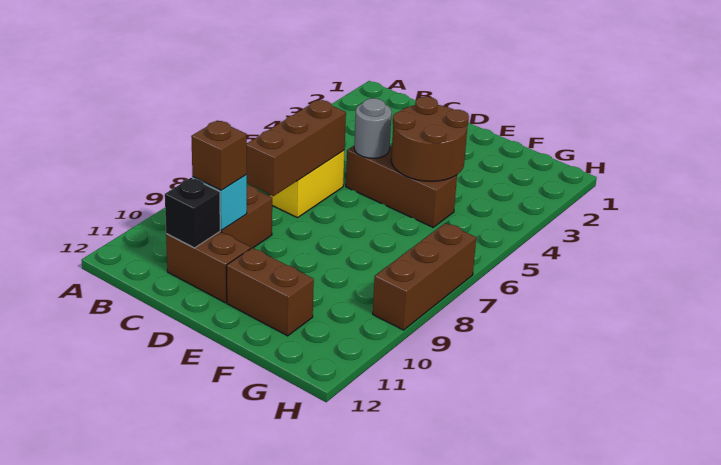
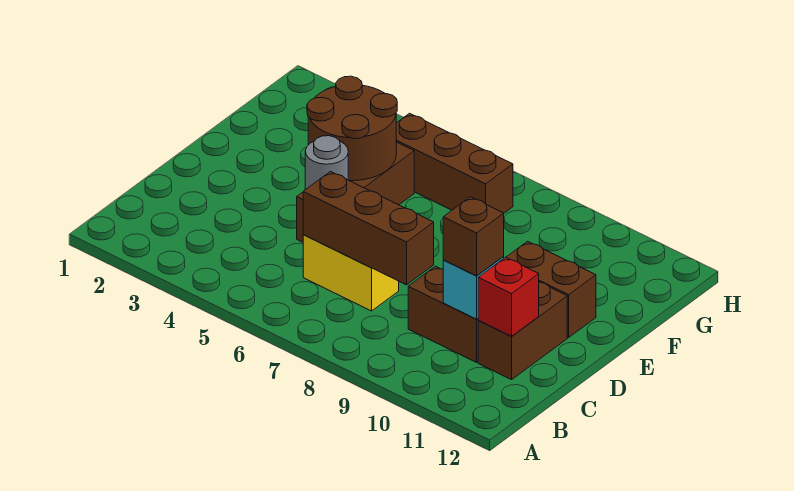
black brick C11 level 2 -> red brick C11 level 2
brown brick E11:F11 level 1 -> brown brick E10:E11 level 1
brown brick H7:H9 level 1 -> brown brick G5:G7 level 1

